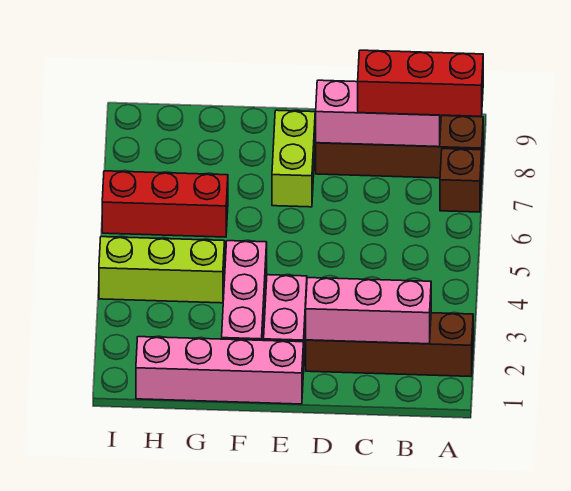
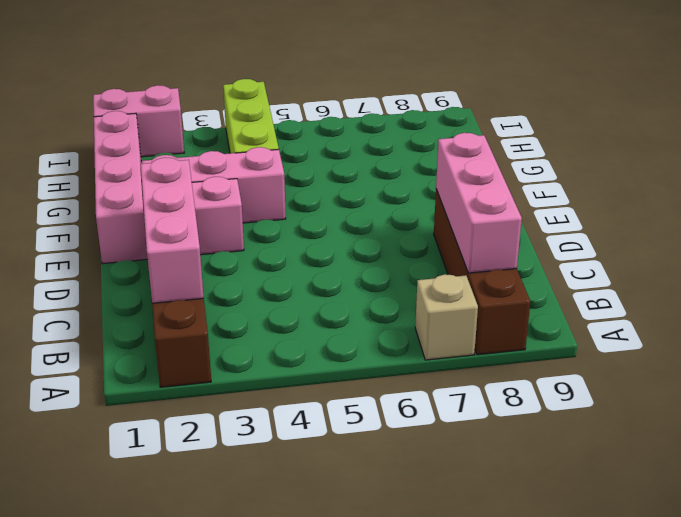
brown brick A7 level 1 -> tan brick A7 level 1
red brick A8:C8 level 3 -> none
lime brick E7:E8 level 1 -> none
red brick G6:I6 level 1 -> none
none -> pink brick I1:I2 level 1

